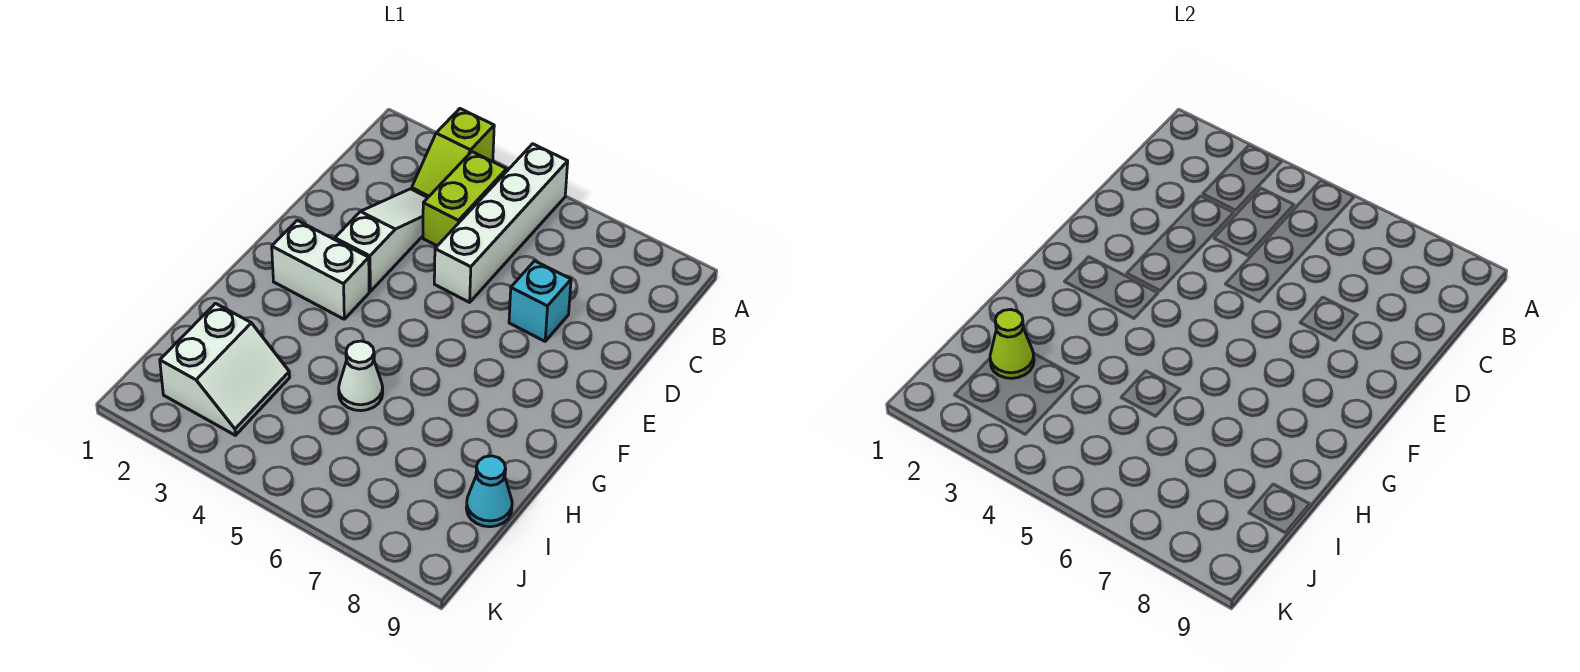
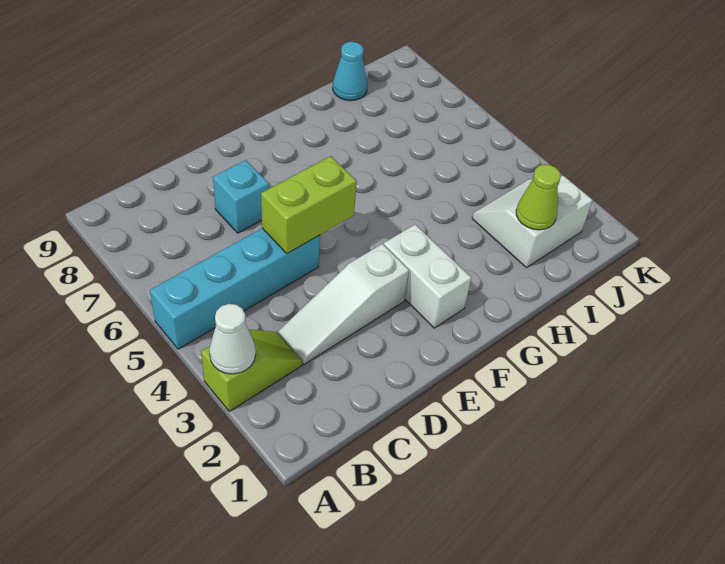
white brick A5:D5 level 1 -> cyan brick A5:D5 level 1
lime brick B4:C4 level 1 -> lime brick D5:E5 level 2
white cone H5 level 1 -> white cone A3 level 2

